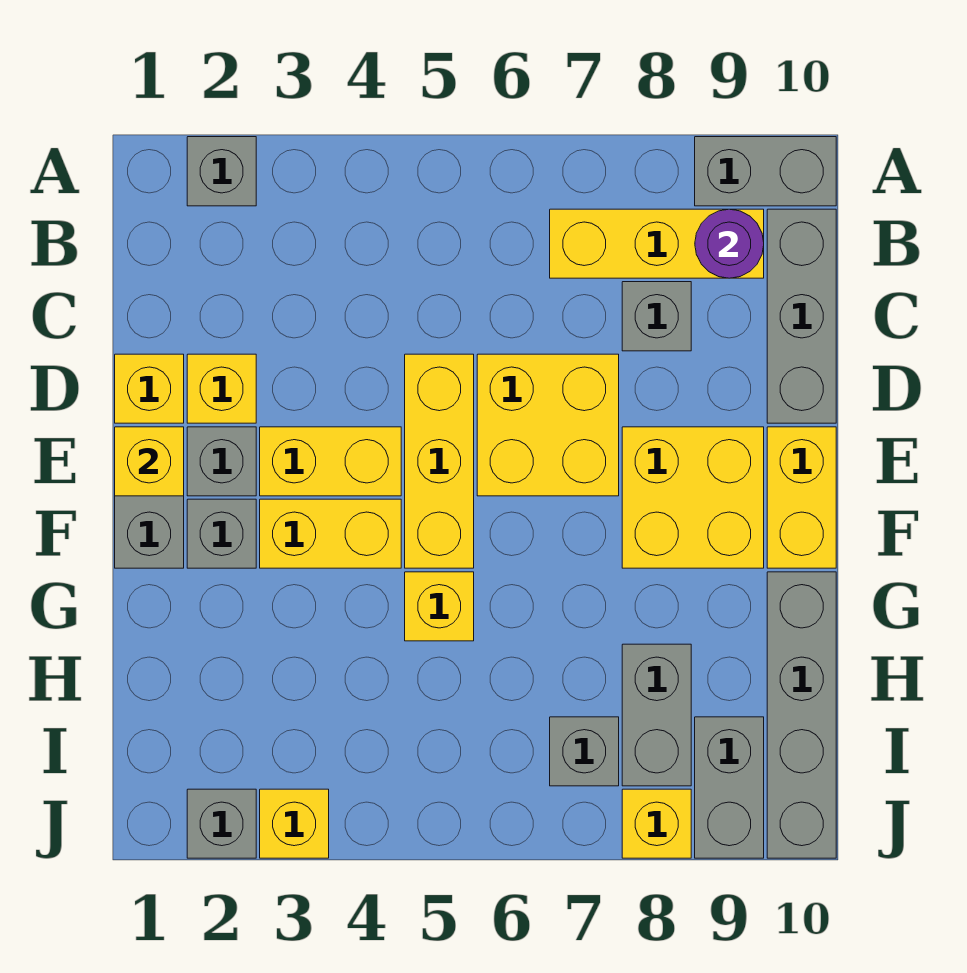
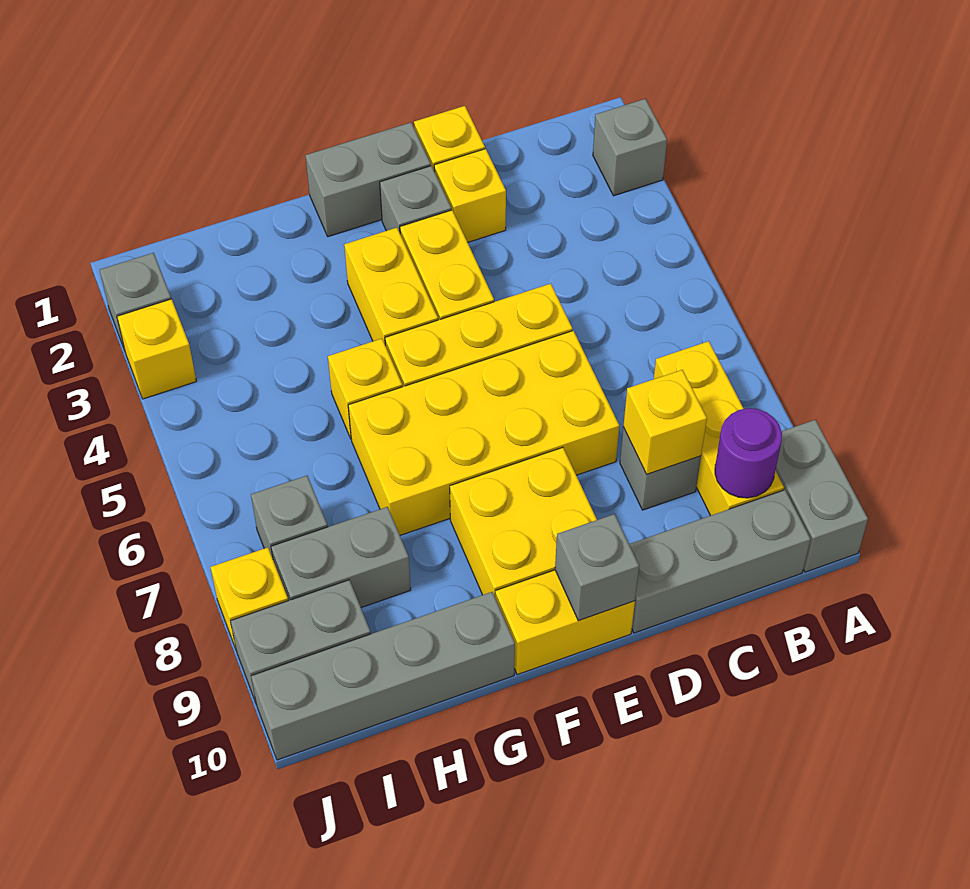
yellow brick D6:E7 level 1 -> yellow brick D6:G7 level 1
yellow brick E1 level 2 -> yellow brick C8 level 2
grey brick F2 level 1 -> grey brick E10 level 2

